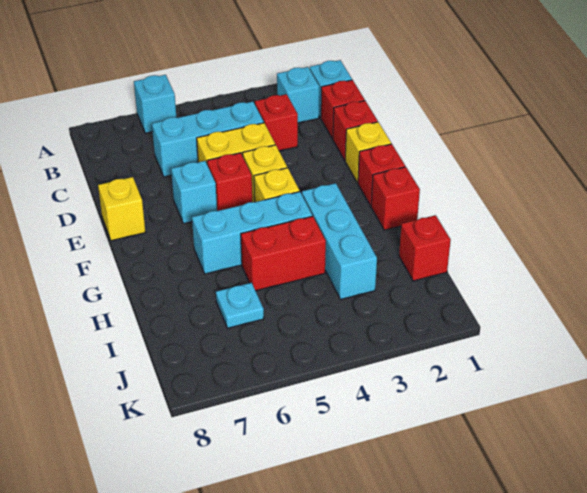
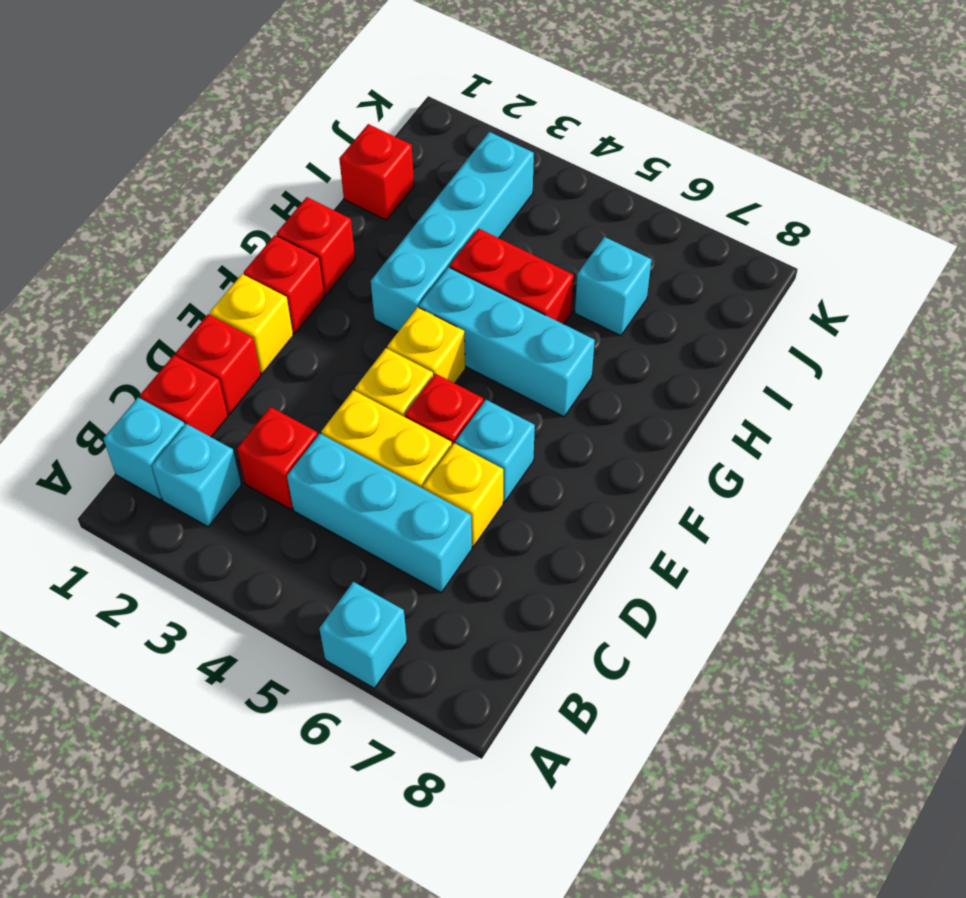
yellow brick E8 level 1 -> yellow brick D6 level 1
cyan brick G3:I3 level 1 -> cyan brick G3:J3 level 1
cyan plate I6 level 1 -> cyan brick I6 level 1

